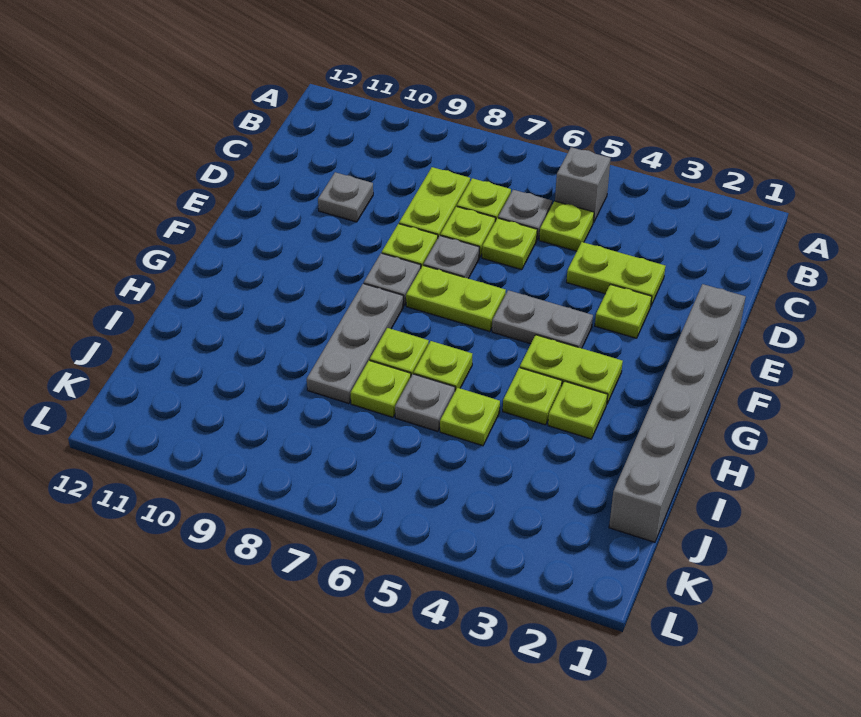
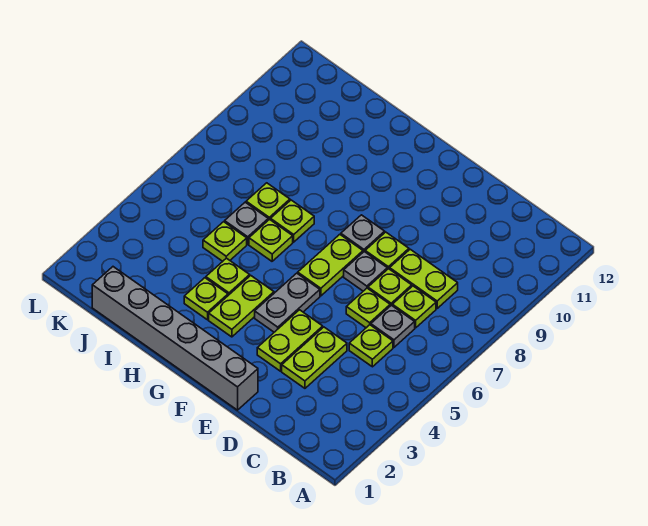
grey brick B5 level 1 -> none
grey plate D10 level 1 -> none
lime plate E3 level 1 -> lime plate E3:E4 level 1
grey plate G8:I8 level 1 -> none

